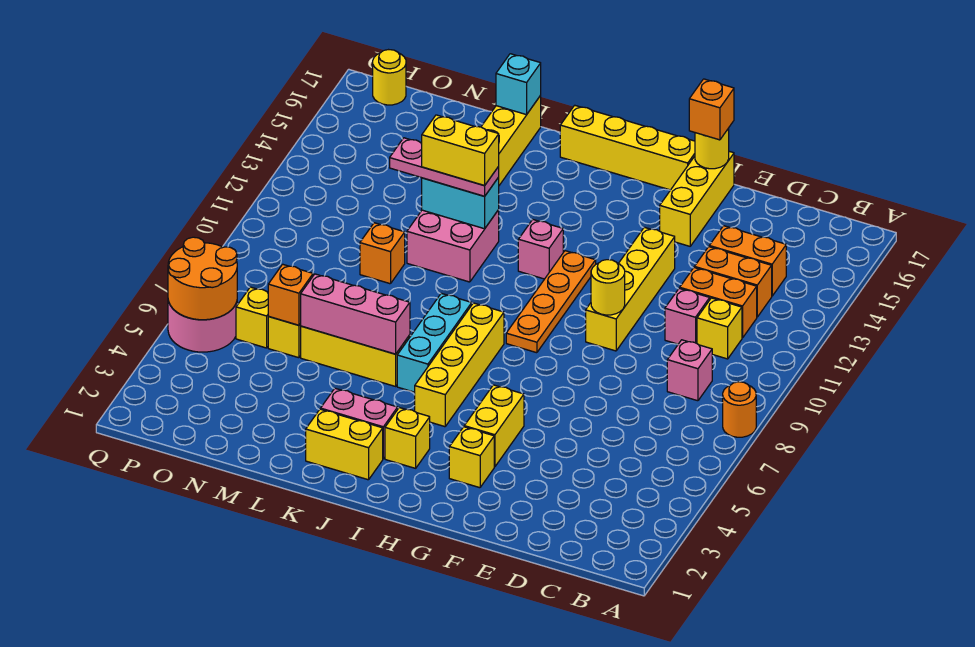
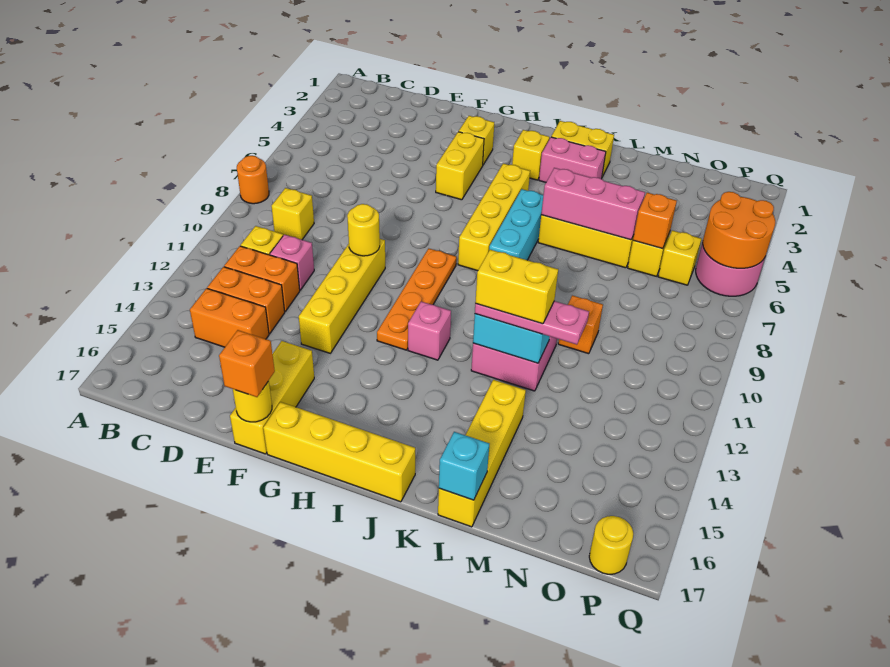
pink brick C9 level 1 -> yellow brick C9 level 1

